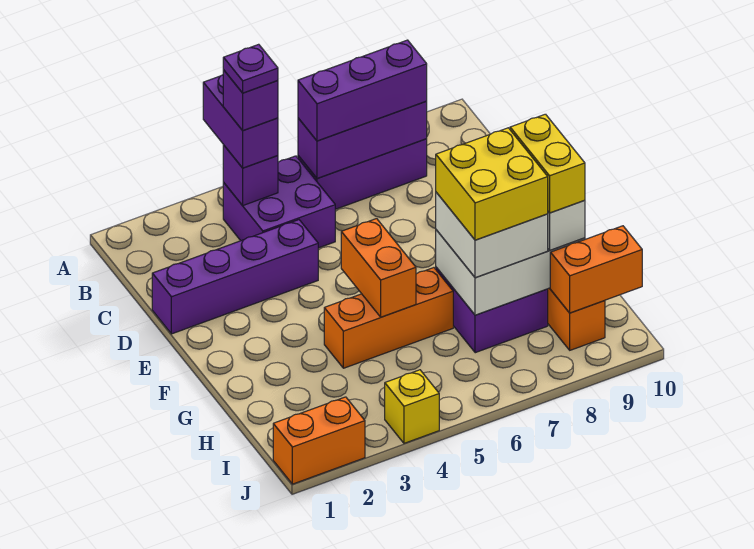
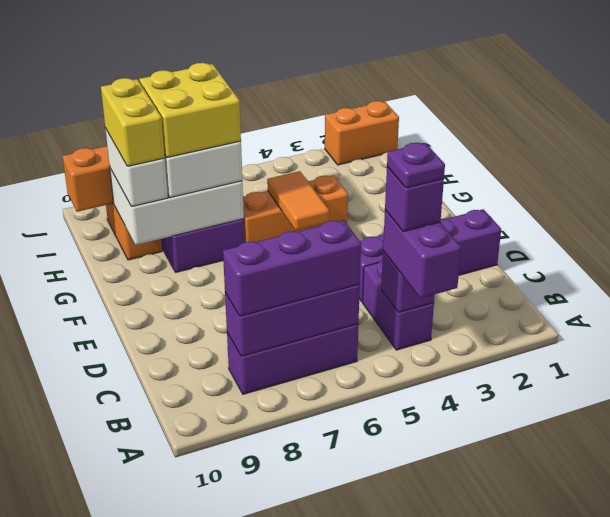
purple brick B4:C5 level 1 -> purple brick B4:C4 level 1
orange brick F5:G5 level 2 -> orange tile F5:G5 level 2
yellow brick J4 level 1 -> none

